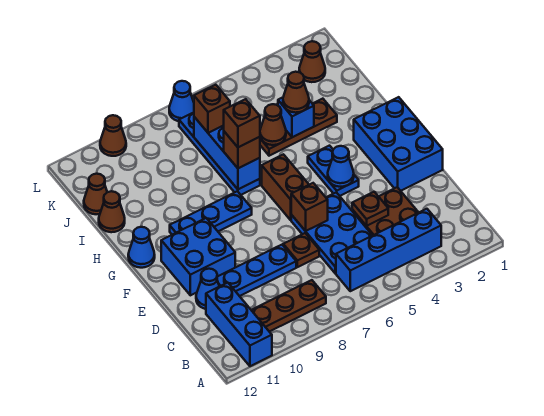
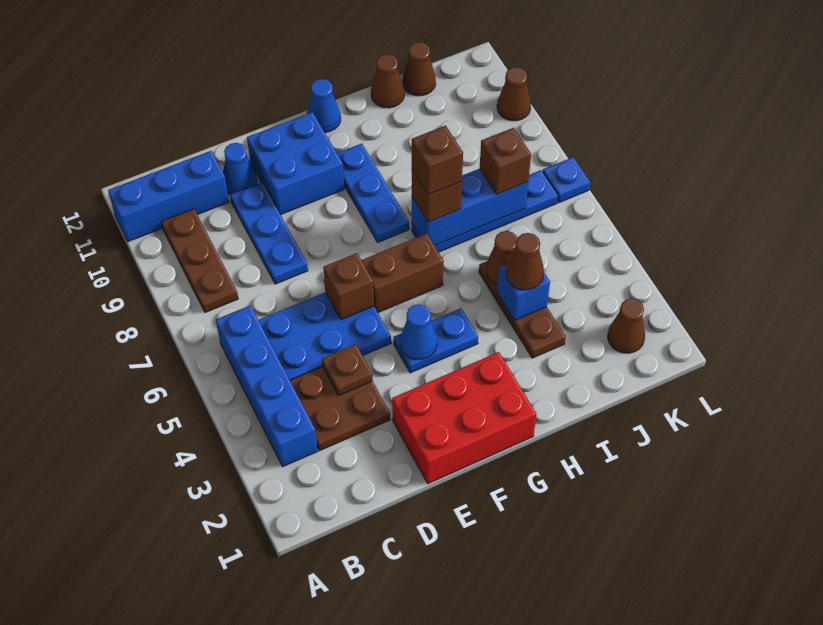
brown plate D7 level 1 -> none
blue brick E1:G2 level 1 -> red brick E1:G2 level 1
blue cone L7 level 1 -> blue plate L7 level 1

